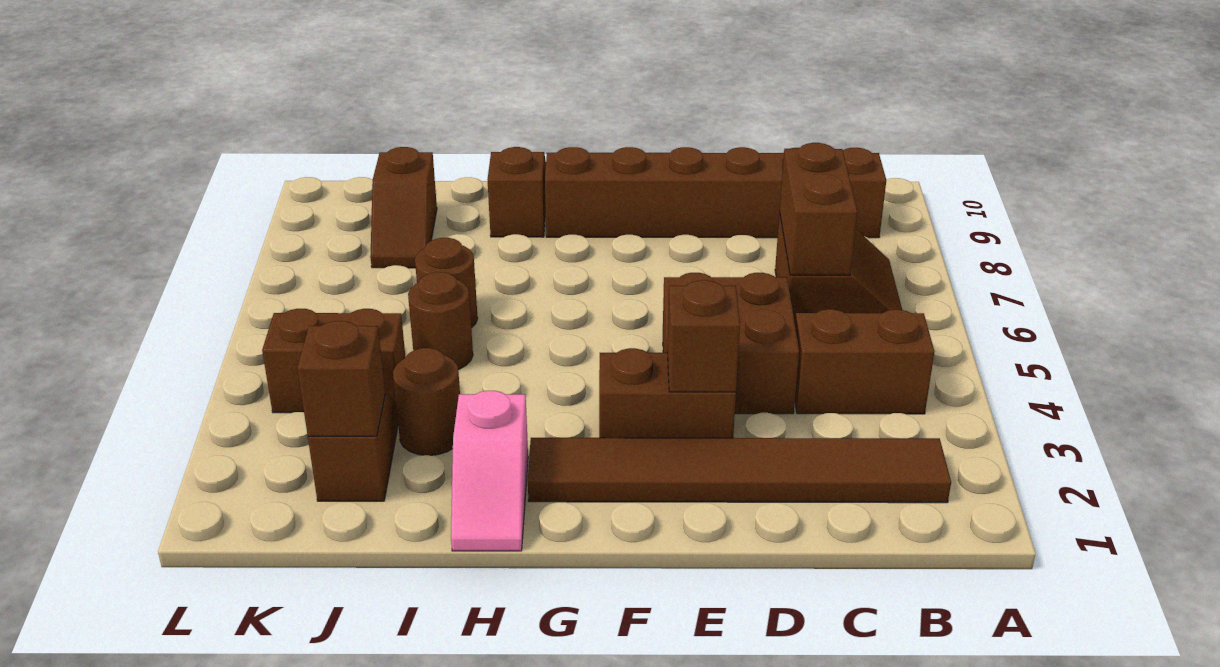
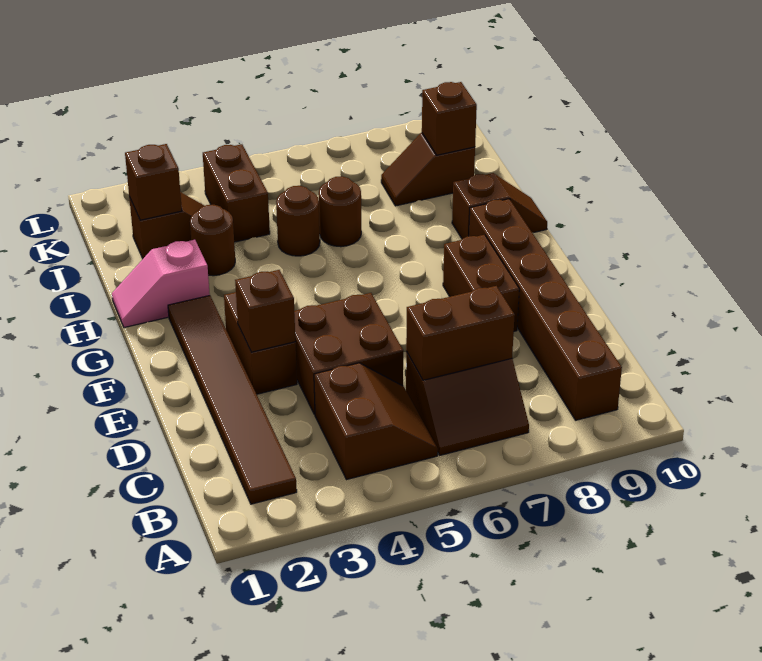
none -> brown brick E8:F8 level 1
none -> brown brick J9 level 2

